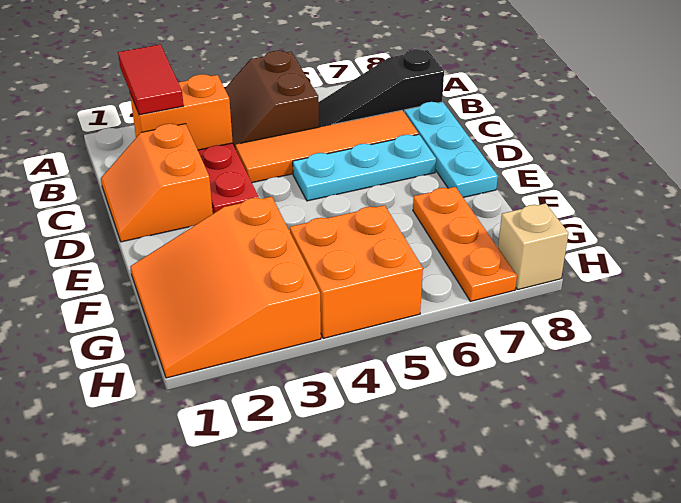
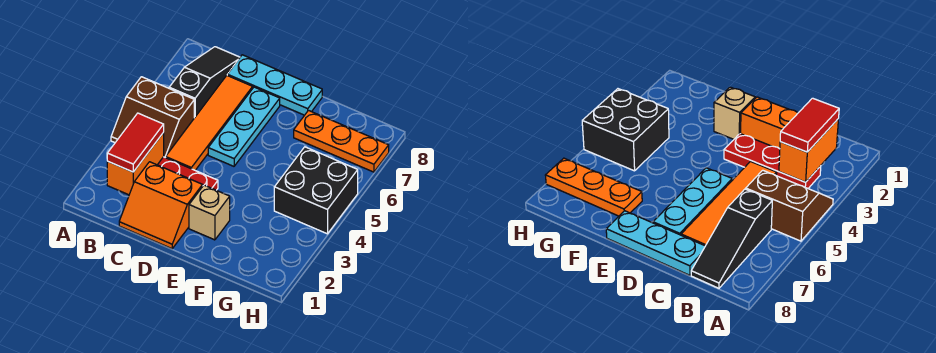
red tile A2:B2 level 3 -> red tile B2:B3 level 3
black slope B6:B8 level 1 top 8 -> black slope B6:B8 level 1 top 6
orange slope F1:H3 level 1 top 3 -> none
orange brick G4:H5 level 1 -> black brick G4:H5 level 1
tan brick H8 level 1 -> tan brick E2 level 1

